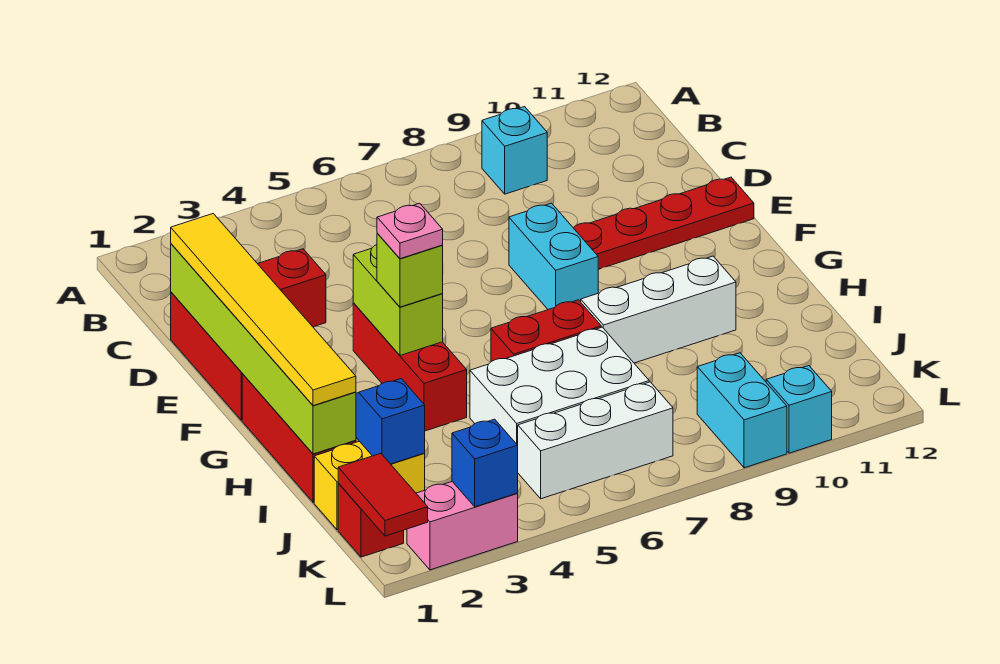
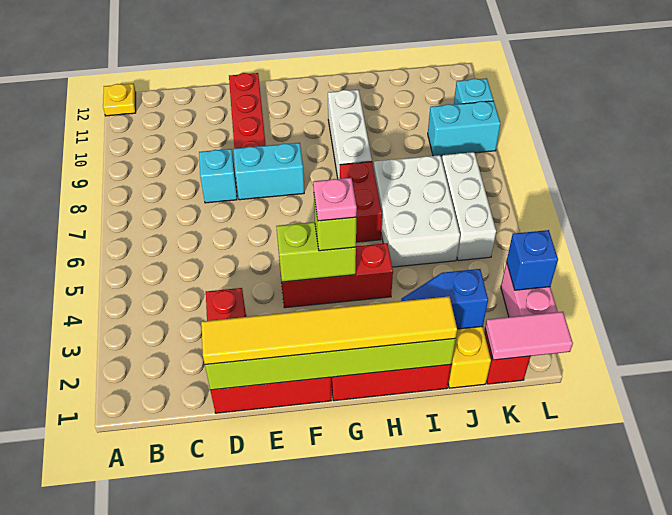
none -> yellow plate A12 level 1
cyan brick B9 level 1 -> cyan brick D8 level 1
red tile K1:L1 level 2 -> pink tile K1:L1 level 2

